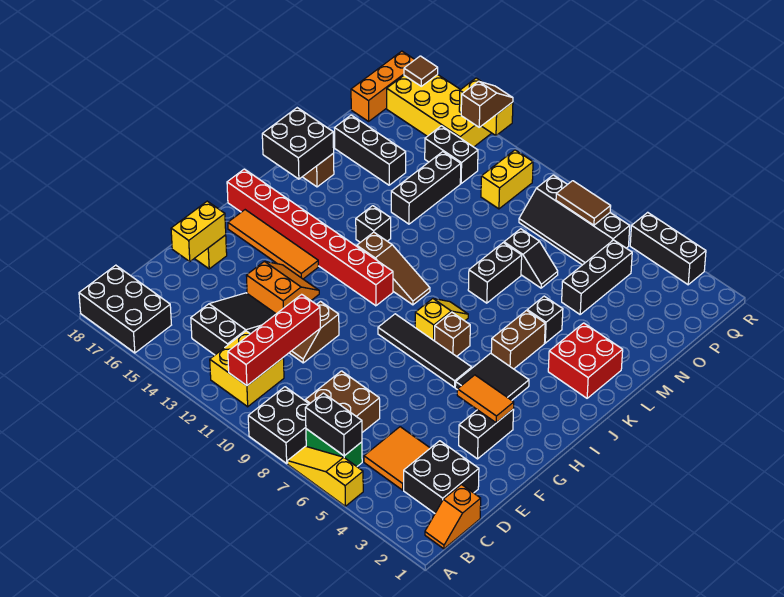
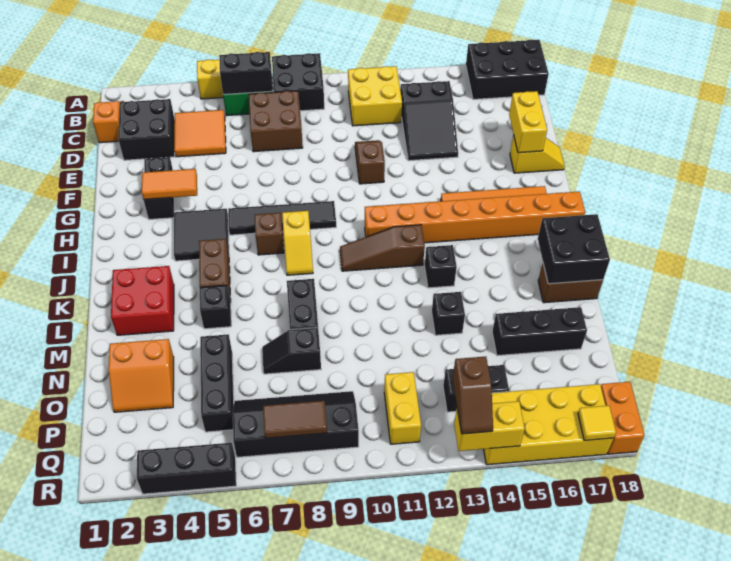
red brick B11:E11 level 2 -> none
orange slope F13:G14 level 1 top F -> orange slope N2:O3 level 1 top N
red brick I11:I18 level 1 -> orange brick I11:I18 level 1
black brick M13:O13 level 1 -> black brick M13 level 1
orange brick P18:R18 level 1 -> orange brick Q18:R18 level 1
brown tile R17 level 2 -> yellow tile R17 level 2

